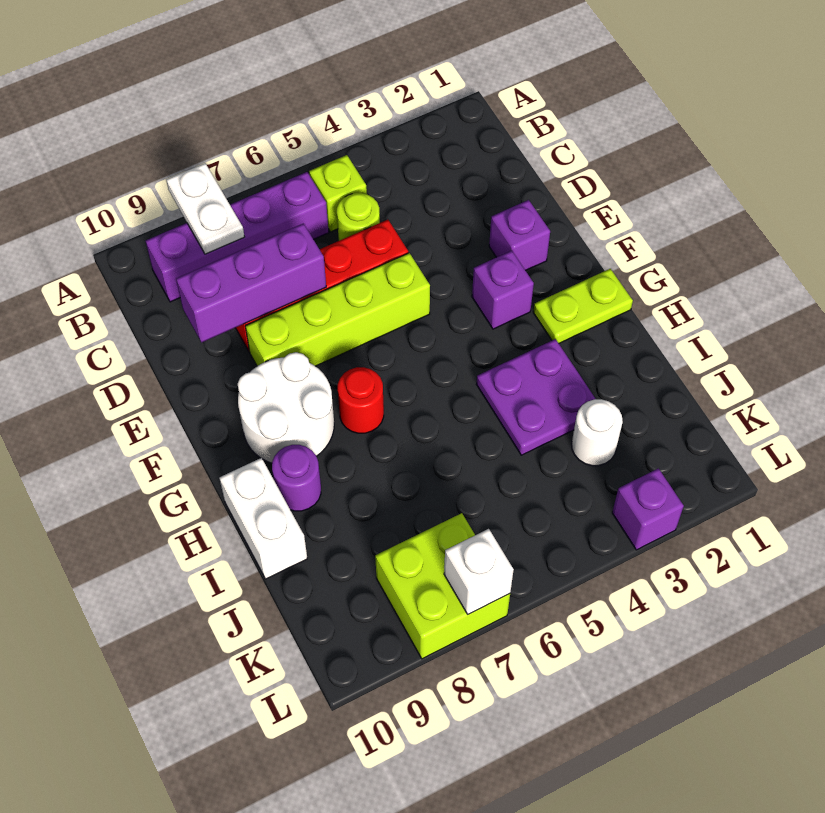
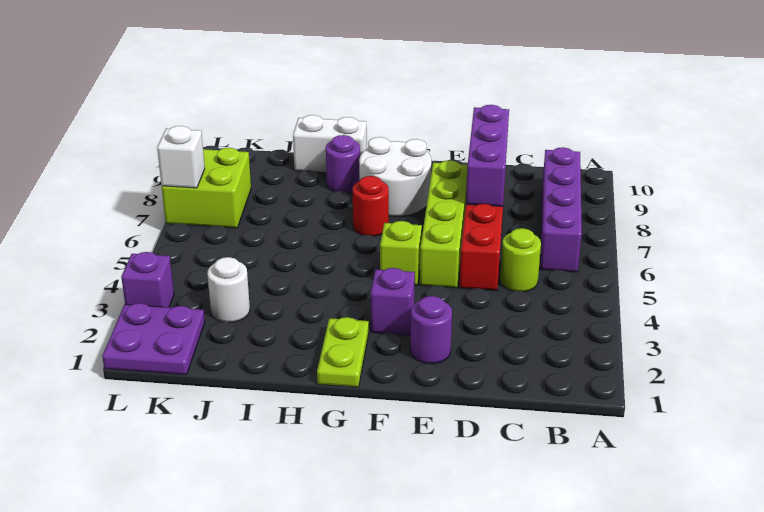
white plate A8:B8 level 2 -> none
lime brick B5 level 1 -> lime brick F5 level 1
purple brick E2 level 1 -> purple round brick E2 level 1
purple plate H3:I4 level 1 -> purple plate K1:L2 level 1

